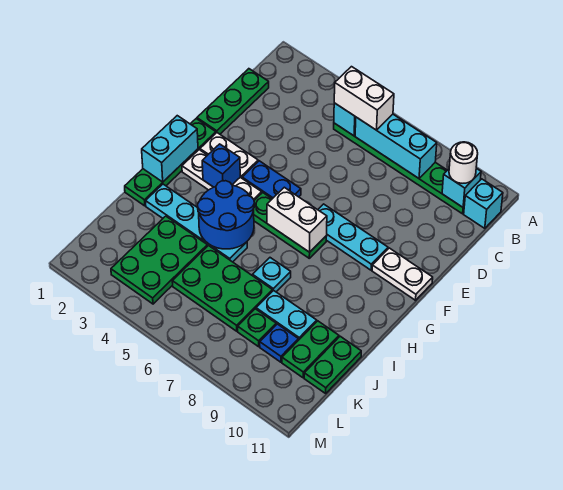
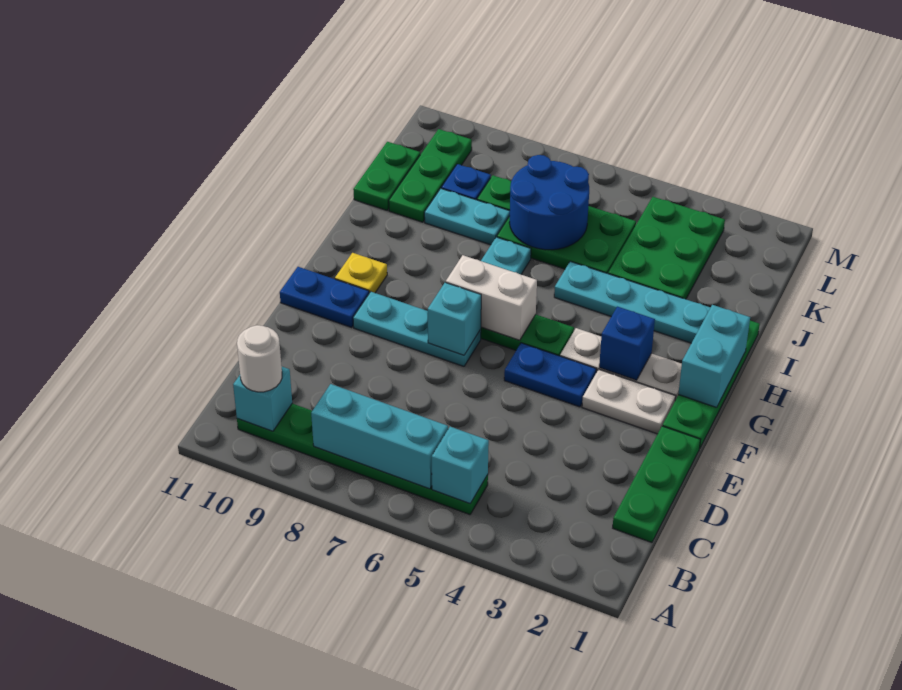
white brick B5:B6 level 3 -> none
cyan brick B11 level 1 -> cyan brick F7 level 2
white plate F10:F11 level 1 -> blue plate F10:F11 level 1
none -> yellow plate G10 level 1
blue round brick H4:I5 level 2 -> blue round brick J6:K7 level 2
green plate J10:K10 level 1 -> green plate J10:L10 level 1

